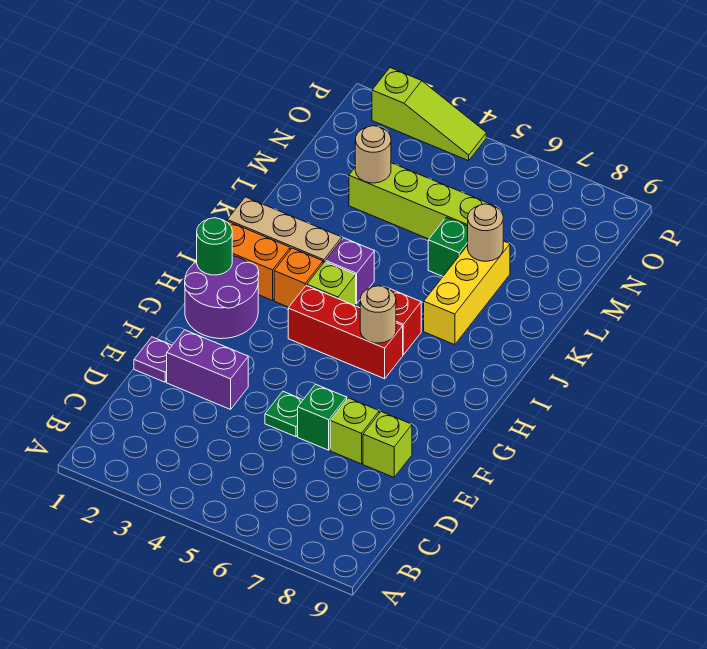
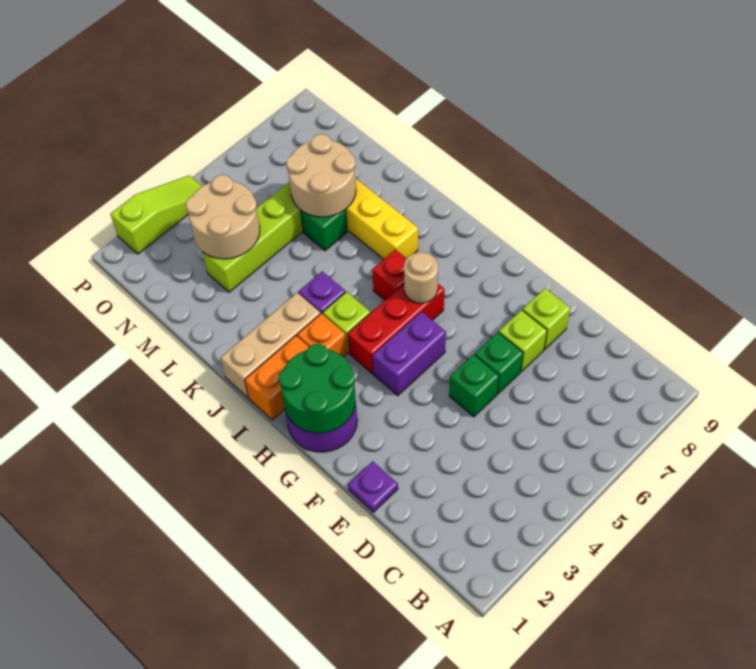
purple brick E2:E3 level 1 -> purple brick G4:G5 level 1
green plate E5 level 1 -> green brick E5 level 1
green round brick H1 level 2 -> green round brick G1:H2 level 2
tan round brick L7 level 2 -> tan round brick L6:M7 level 2
tan round brick M3 level 2 -> tan round brick M3:N4 level 2

